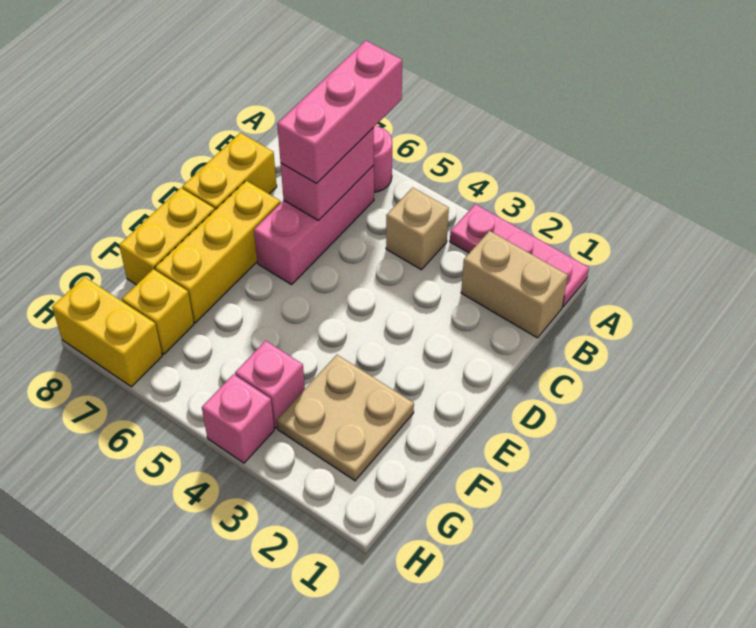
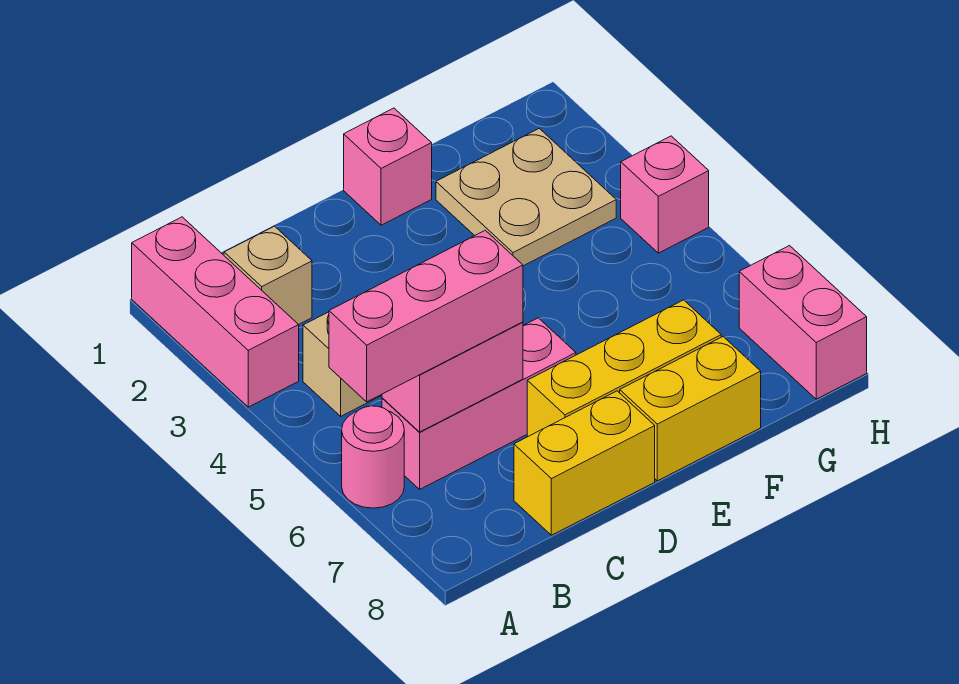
pink plate A1:A3 level 1 -> pink brick A1:A3 level 1
tan brick B1:B2 level 1 -> tan brick B2 level 1
pink brick G4 level 1 -> pink brick E1 level 1
yellow brick G7 level 1 -> none
yellow brick H7:H8 level 1 -> pink brick H7:H8 level 1

